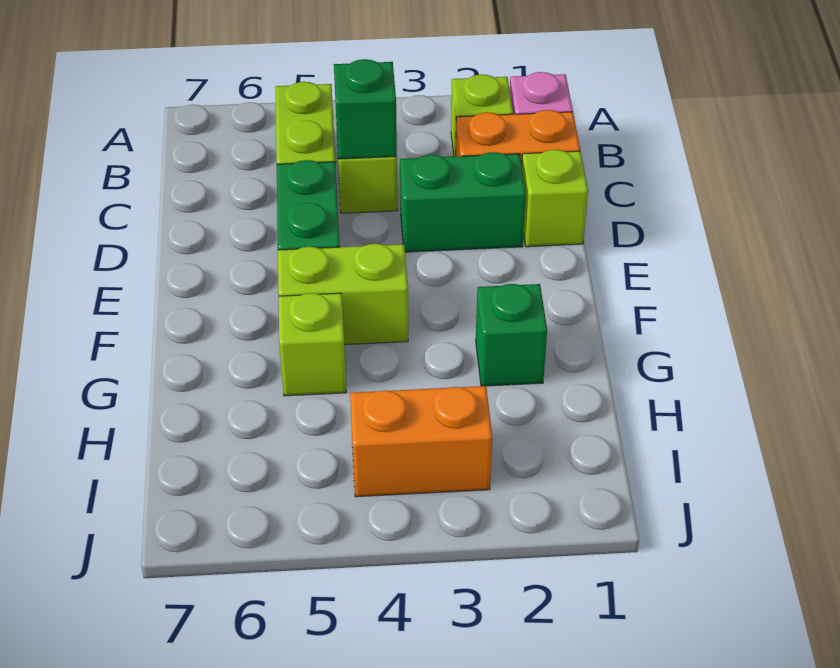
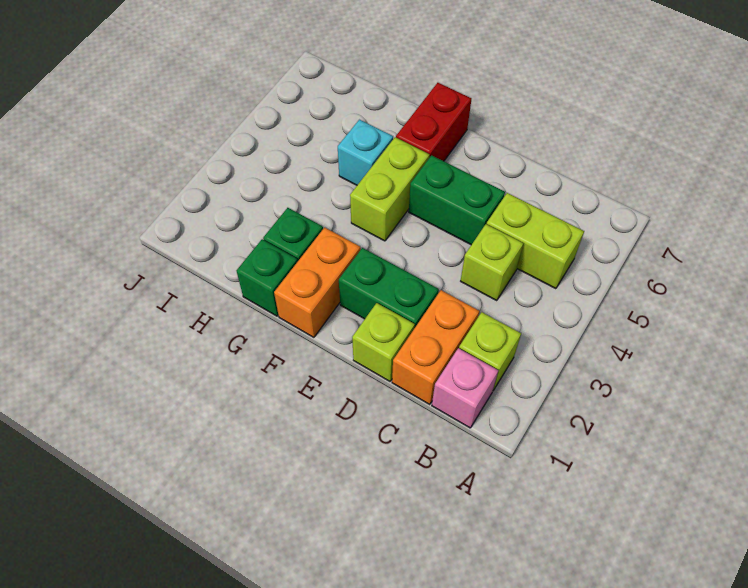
green brick C4 level 2 -> green brick G1 level 1
green brick D2:D3 level 1 -> green brick D2:E2 level 1
none -> red brick F6:F7 level 1
lime brick G5 level 1 -> cyan brick G5 level 1
orange brick I3:I4 level 1 -> orange brick F1:F2 level 1

